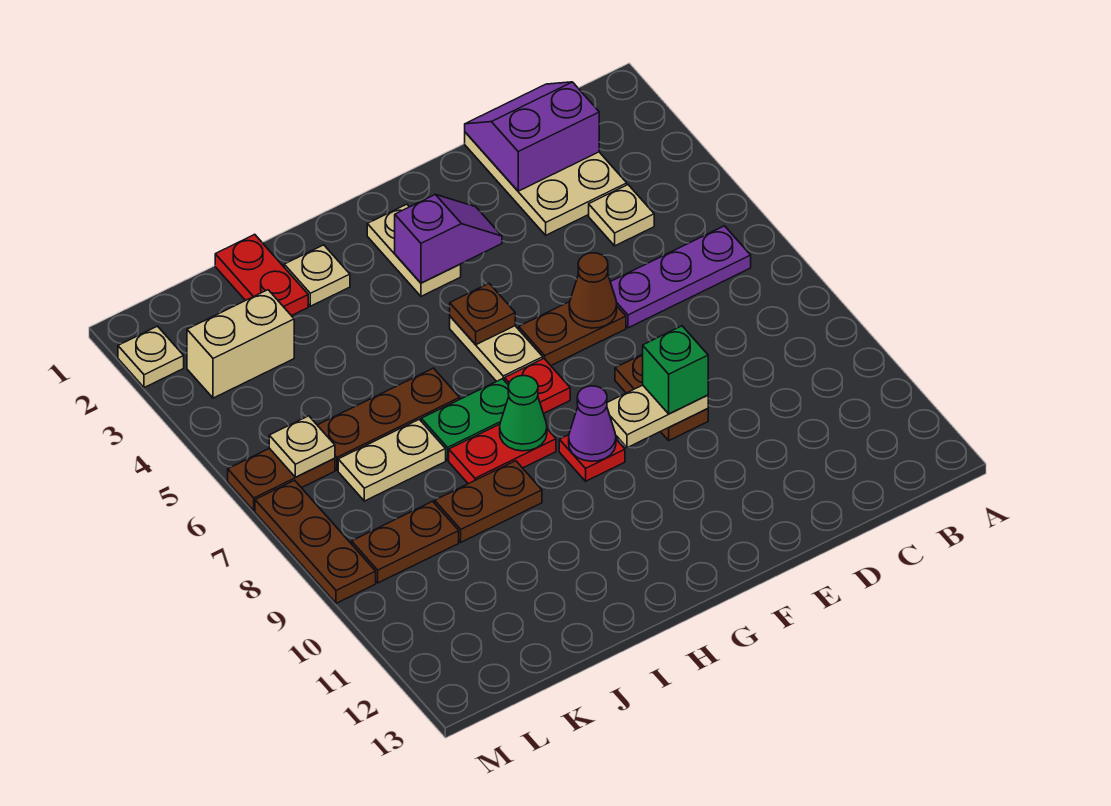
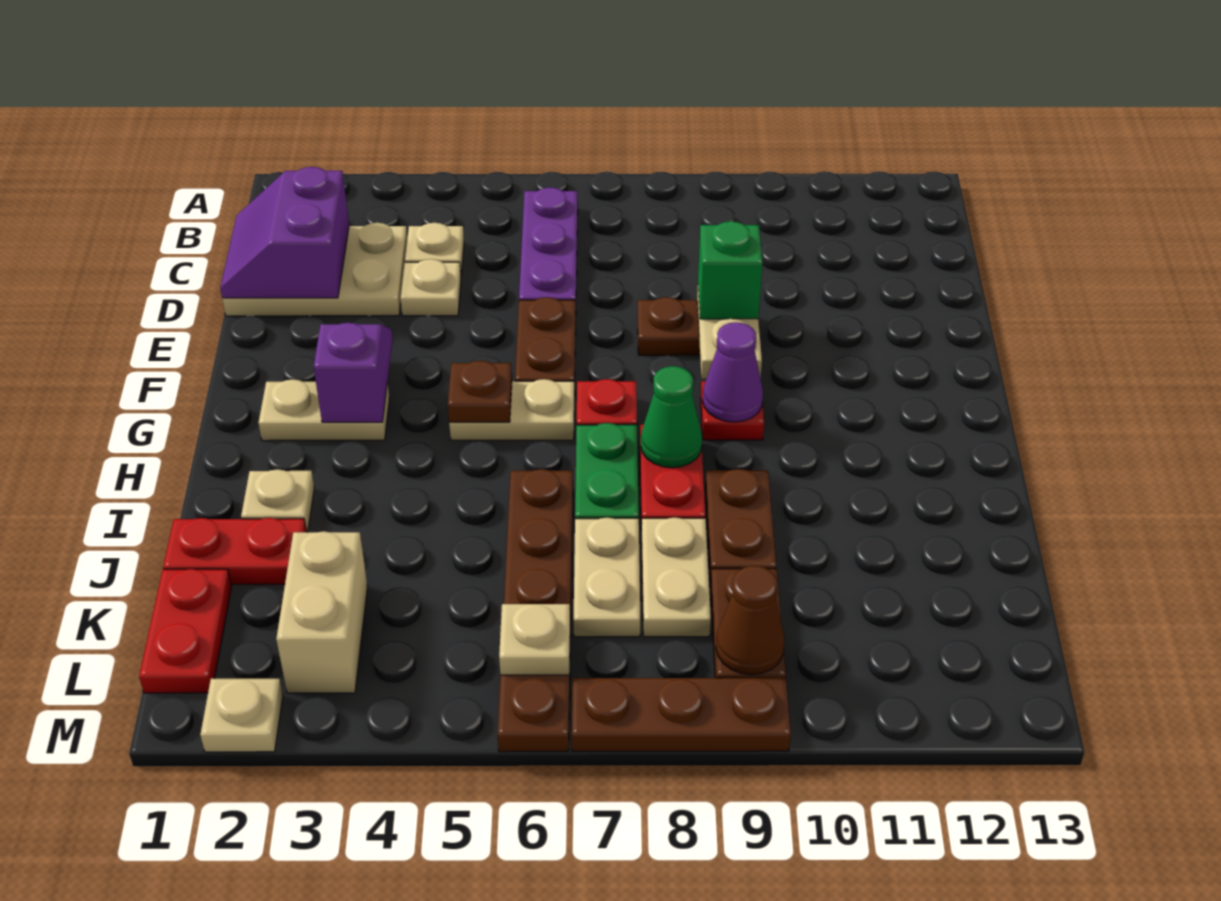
none -> tan plate D4 level 1
brown cone E6 level 2 -> brown cone L9 level 2
none -> tan plate J8:K8 level 1
none -> red plate K1:L1 level 1

